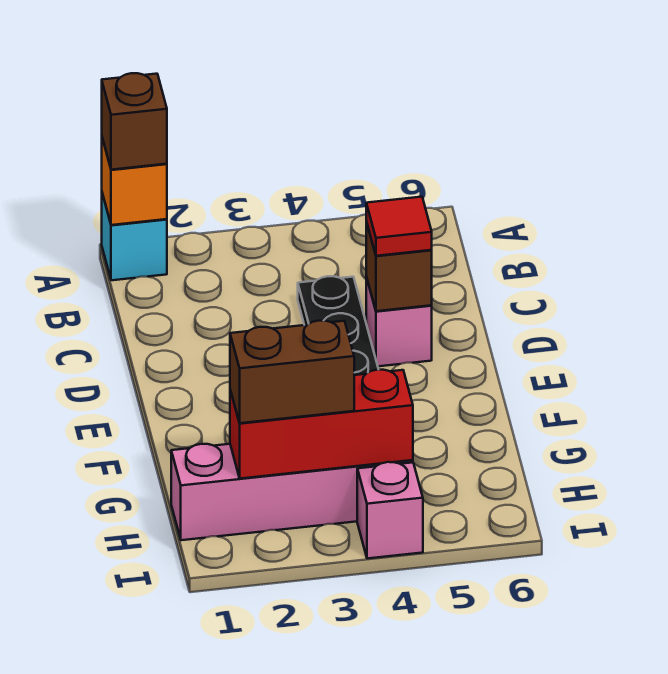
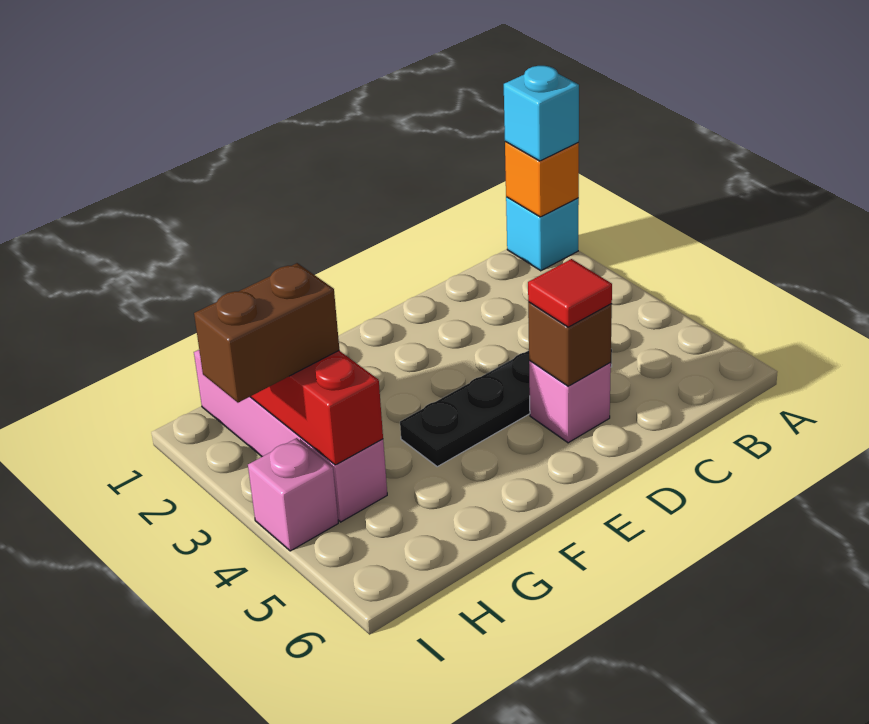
brown brick A1 level 3 -> cyan brick A1 level 3
brown brick H2:H3 level 3 -> brown brick H3:I3 level 3

